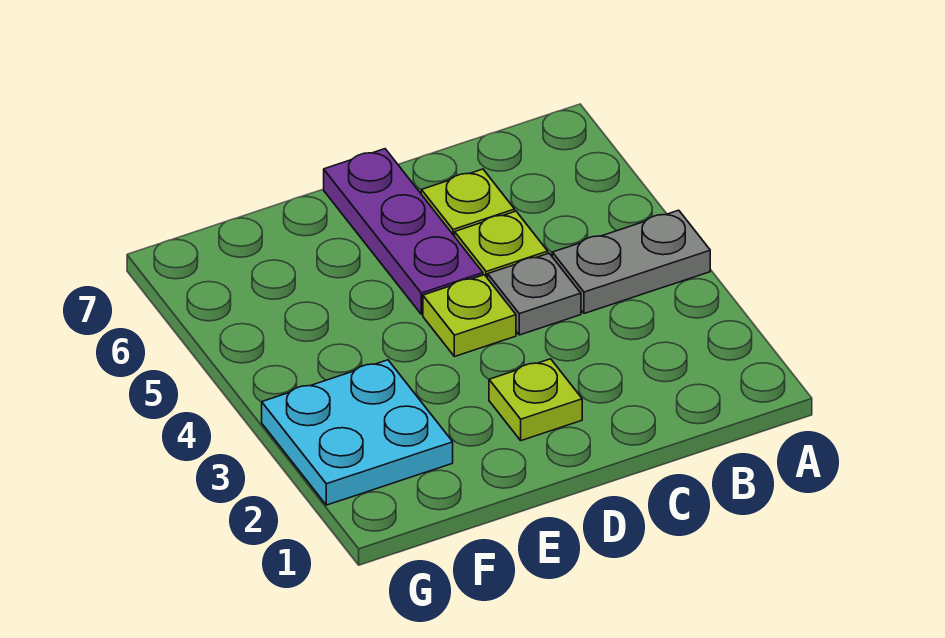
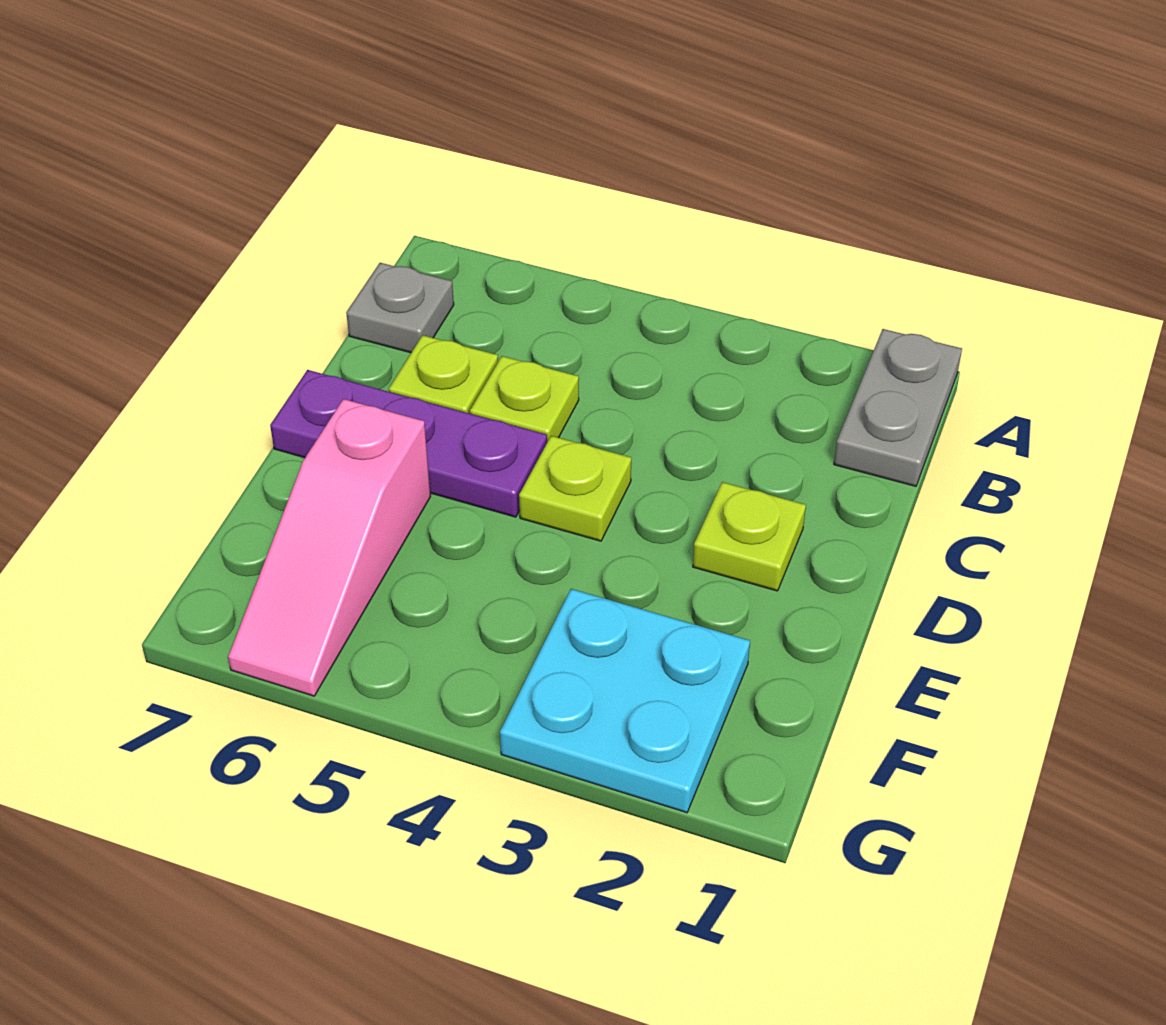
grey plate A4:B4 level 1 -> grey plate A1:B1 level 1
grey plate C4 level 1 -> grey plate B7 level 1
none -> pink slope E6:G6 level 1 top E

